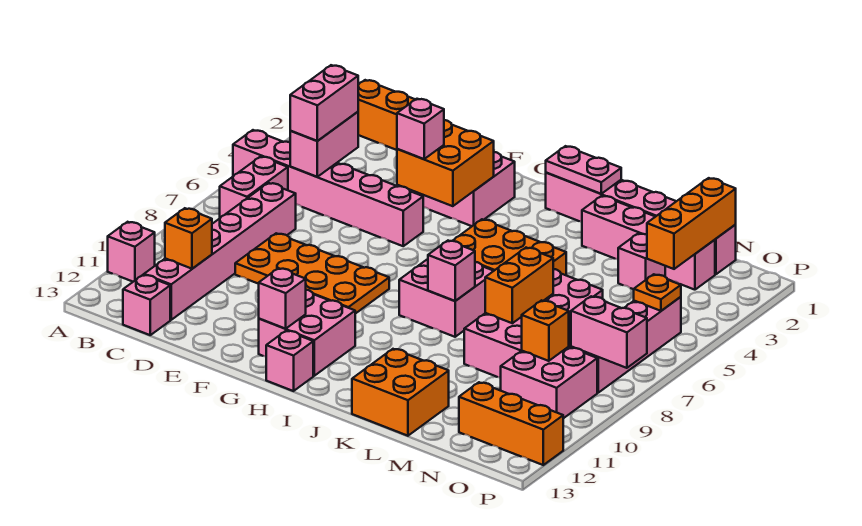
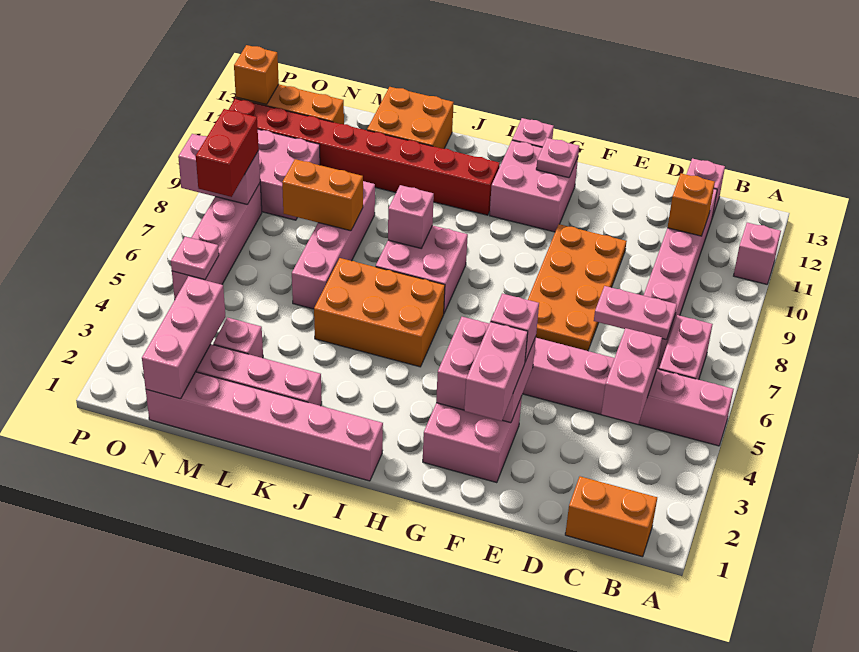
pink brick C4:C5 level 3 -> pink brick F2:F3 level 3
orange plate D8:G9 level 1 -> orange plate E7:F10 level 1
orange brick F3:G4 level 2 -> pink brick F3:G4 level 2
pink brick G12 level 2 -> pink plate G12 level 2
pink plate I1:J1 level 2 -> pink plate C7:D7 level 2
none -> red brick I11:P11 level 1
pink brick L6:M9 level 1 -> pink brick L6:L9 level 1
orange brick L7:L8 level 2 -> orange brick L8:M8 level 2
orange brick N1:N3 level 2 -> pink brick N1:N3 level 2
orange brick N9 level 2 -> orange brick P12 level 2
orange plate O5 level 2 -> pink plate O5 level 2
none -> red brick O7:O8 level 3

